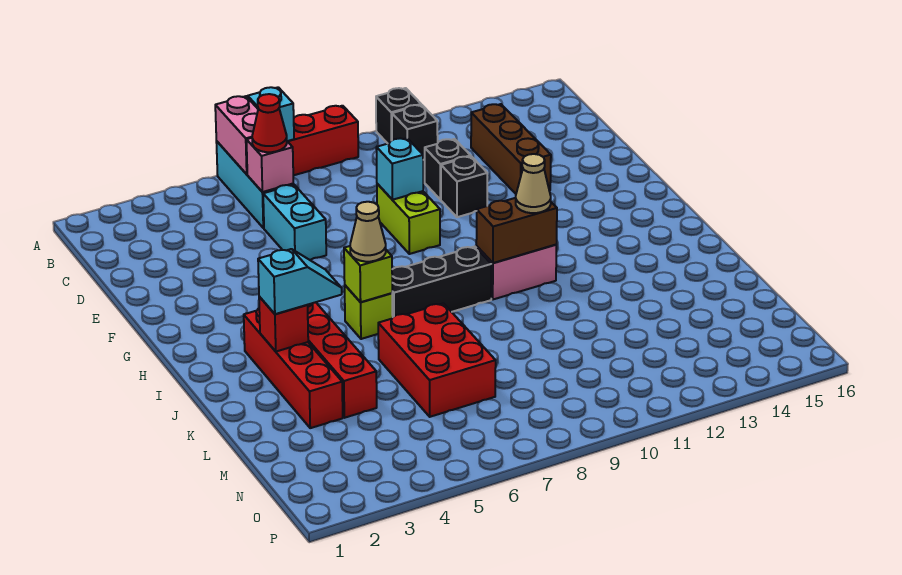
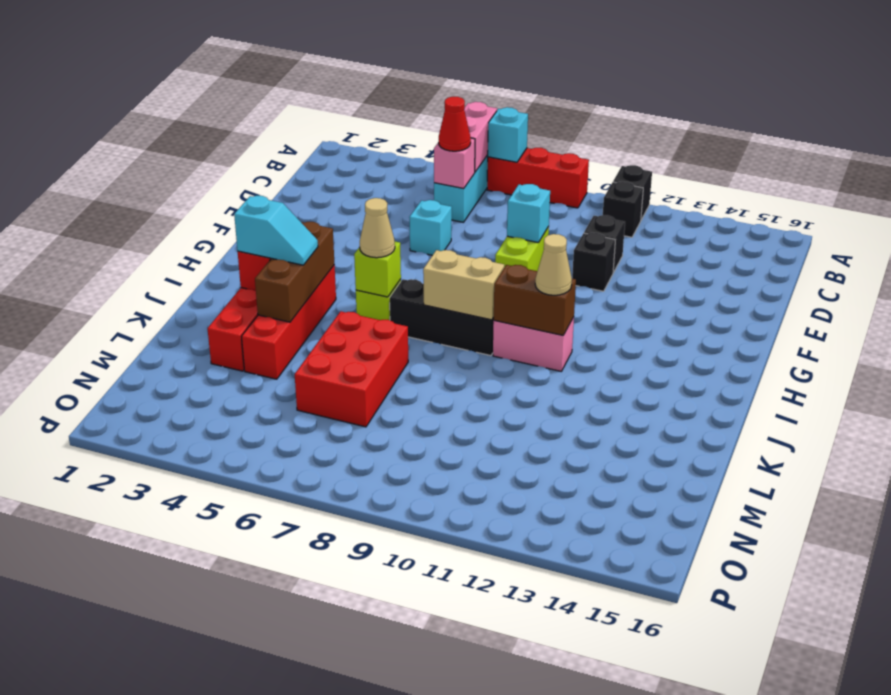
brown brick C13:E13 level 1 -> brown brick I4:K4 level 2
cyan brick D6:E6 level 1 -> cyan brick E6 level 1
none -> tan brick I8:I9 level 2

